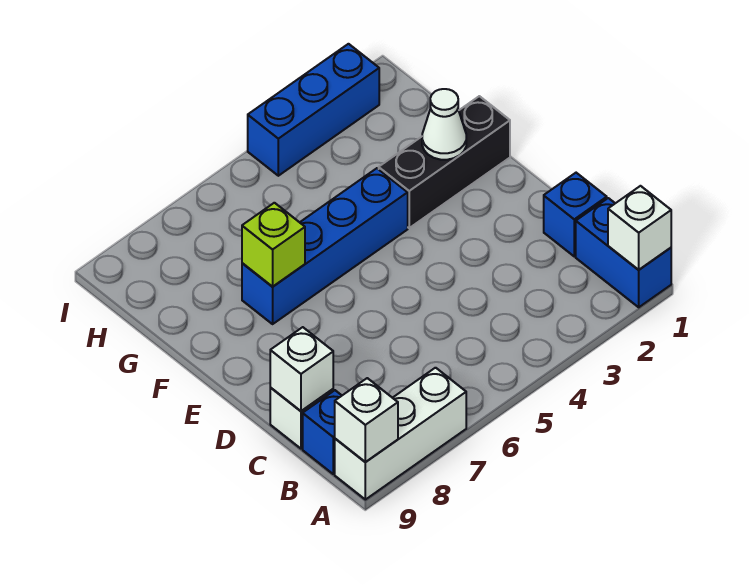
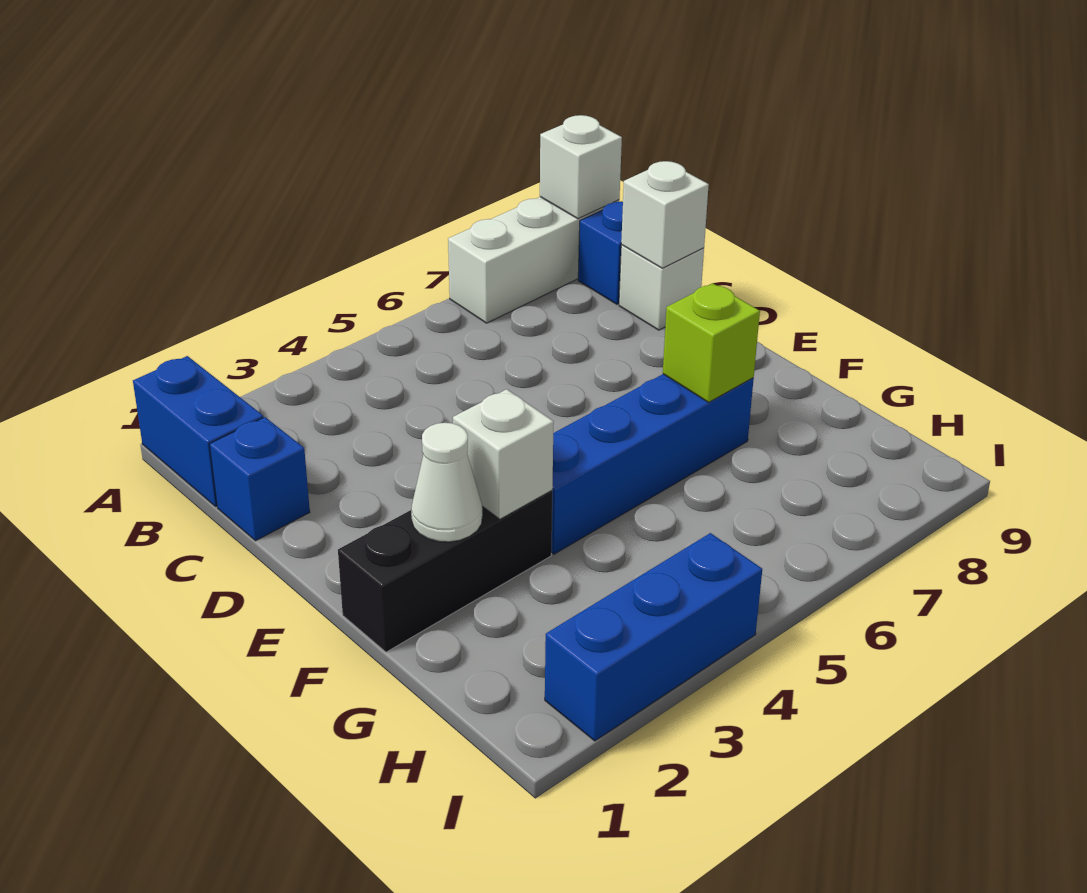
white brick A1 level 2 -> white brick F3 level 2

